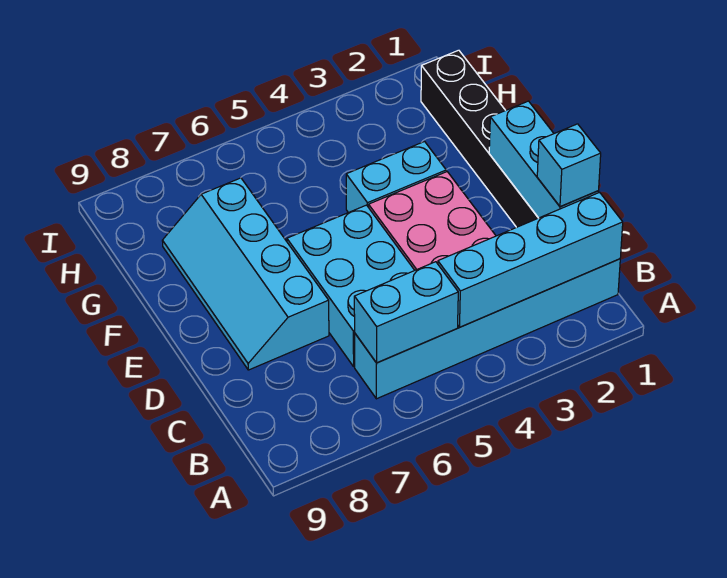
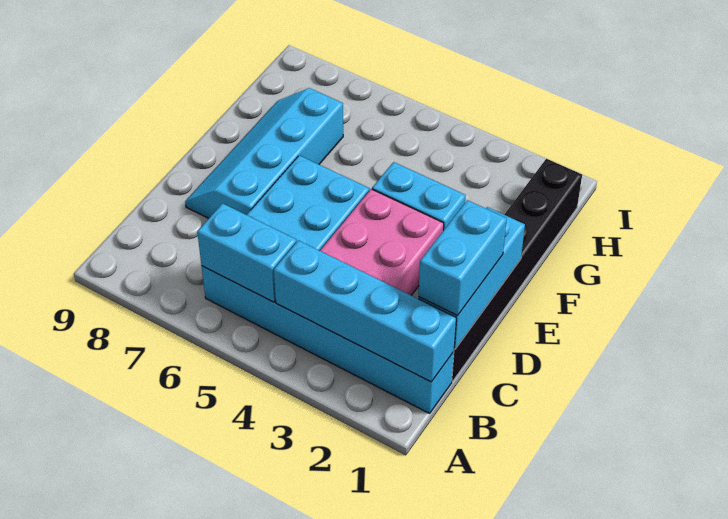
cyan brick C1 level 3 -> cyan brick C1:D1 level 3

